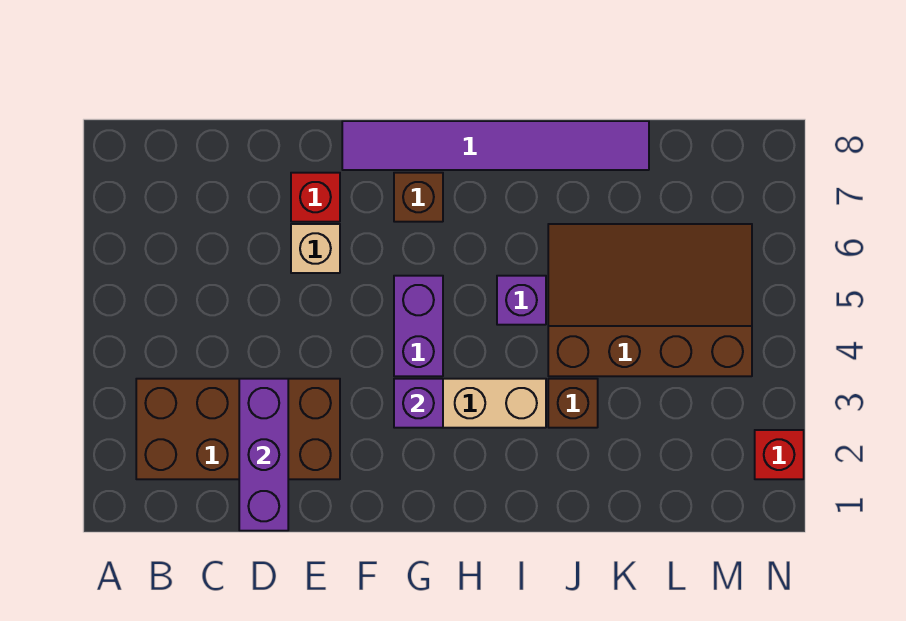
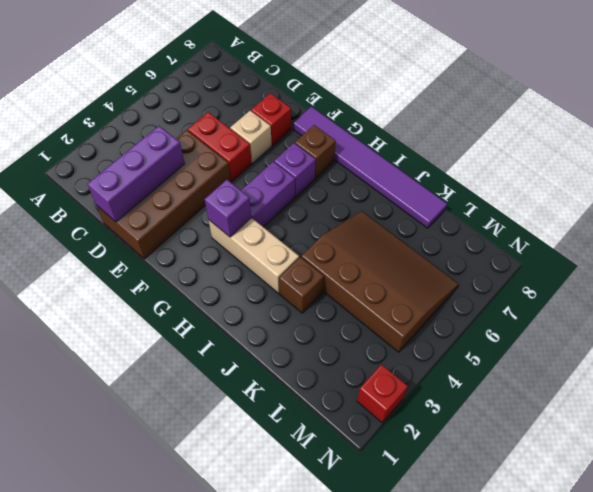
brown brick B2:E3 level 1 -> brown brick D1:E4 level 1
none -> red brick D5:E5 level 1
purple brick I5 level 1 -> purple brick G6 level 1

